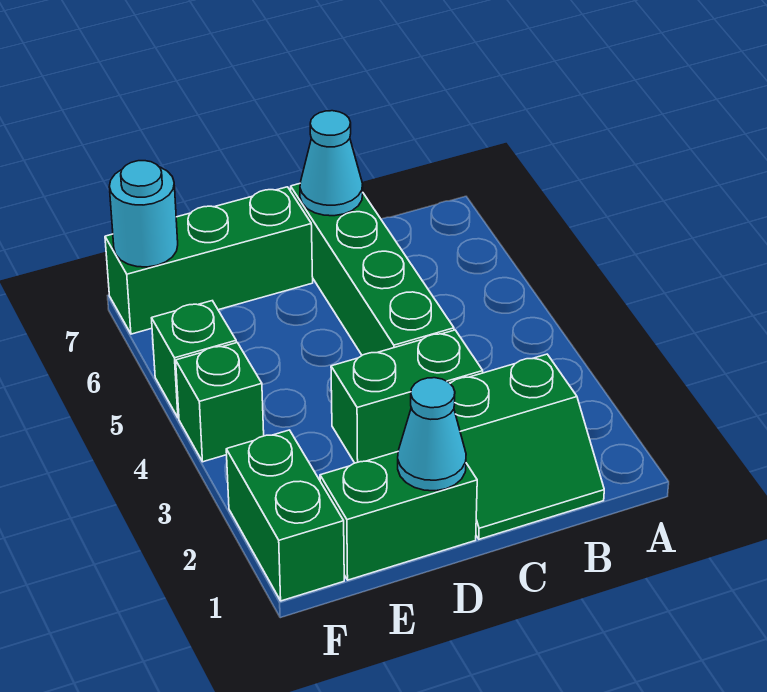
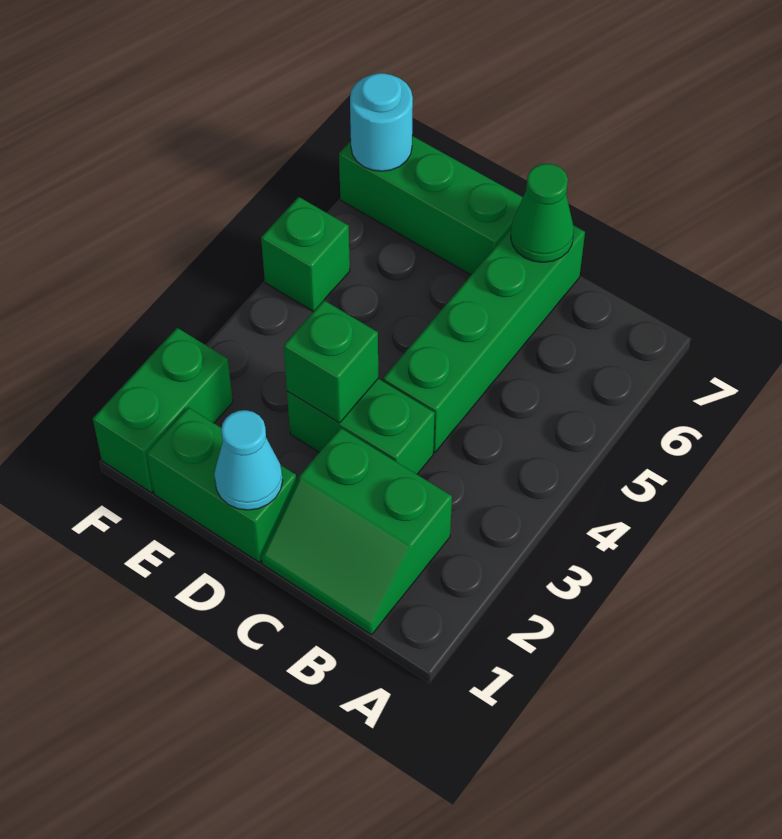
cyan cone C7 level 2 -> green cone C7 level 2
green brick F4 level 1 -> green brick D3 level 2

